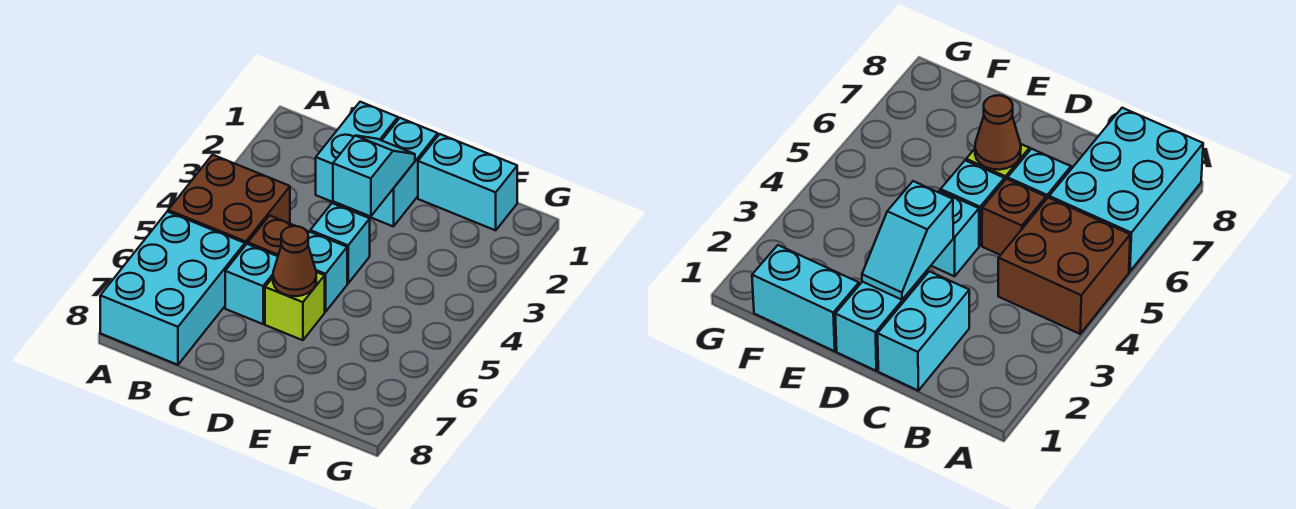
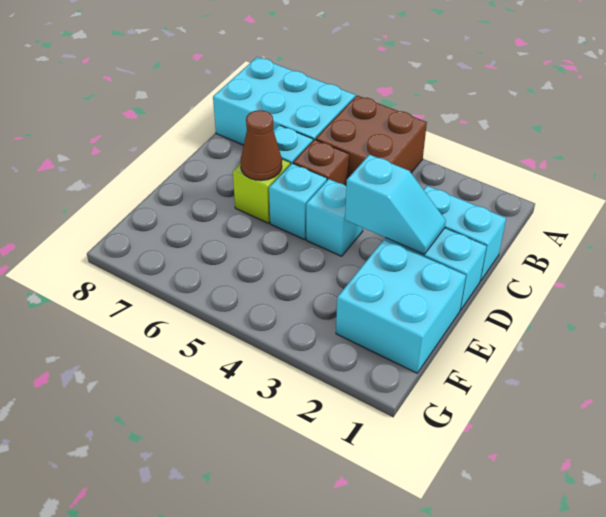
cyan brick E1:F1 level 1 -> cyan brick E1:F2 level 1

